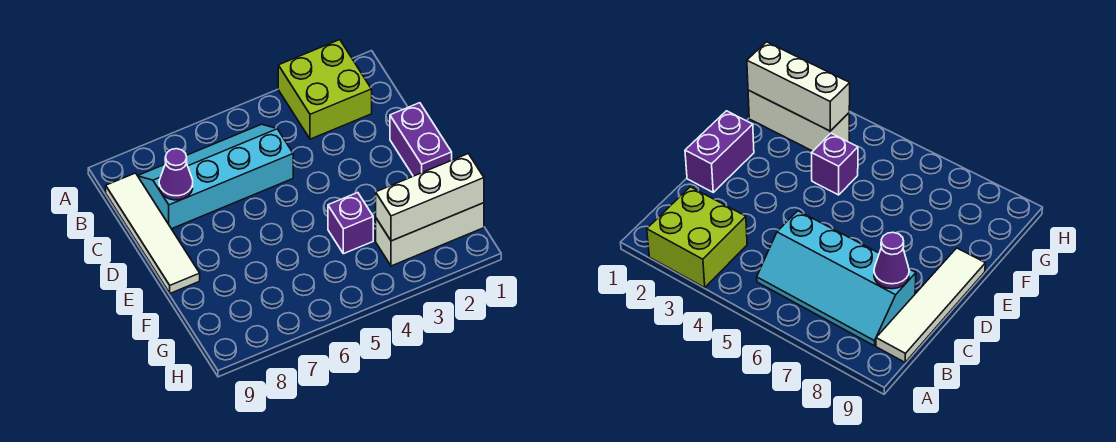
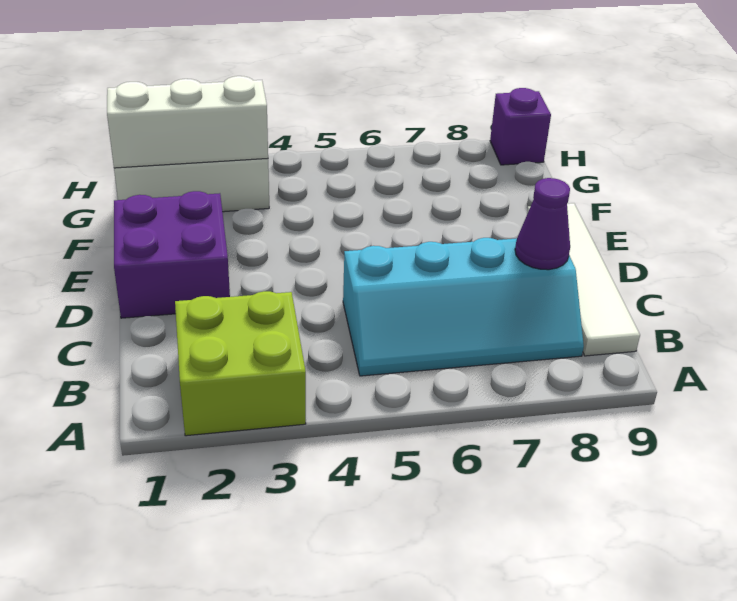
purple brick D1:E1 level 1 -> purple brick D1:E2 level 1
purple brick F4 level 1 -> purple brick H9 level 1

